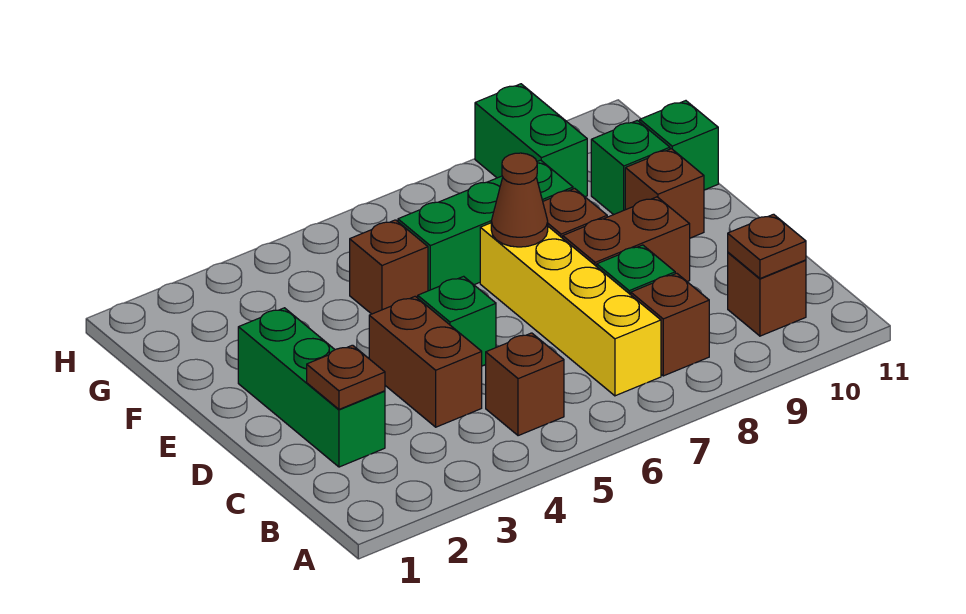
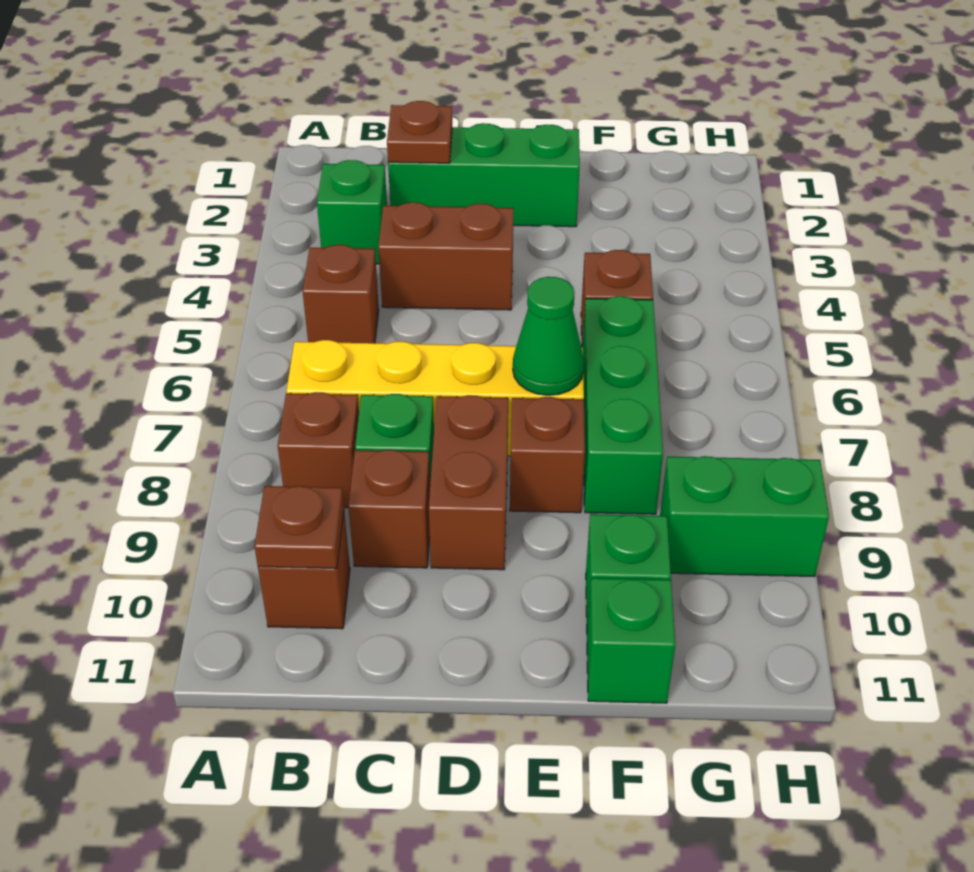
green brick D5 level 1 -> green brick B3 level 1
brown cone E7 level 2 -> green cone E7 level 2
brown brick E10 level 1 -> brown brick C9 level 1

